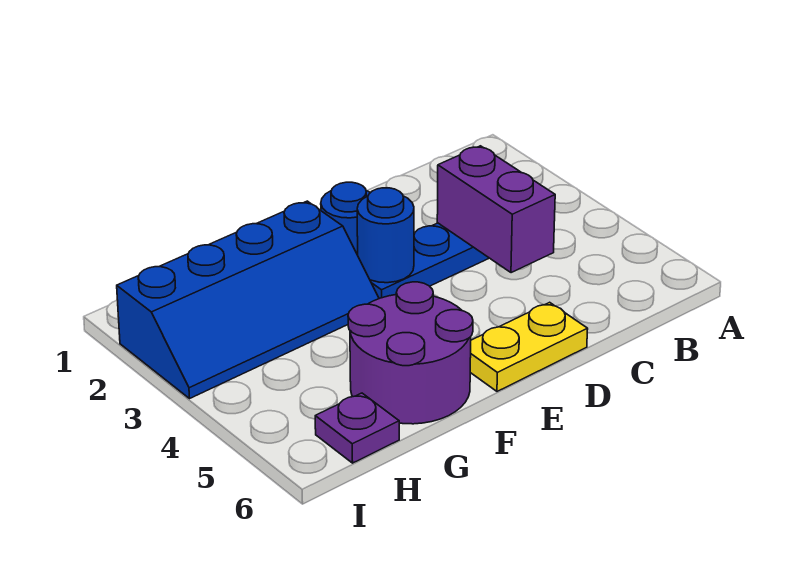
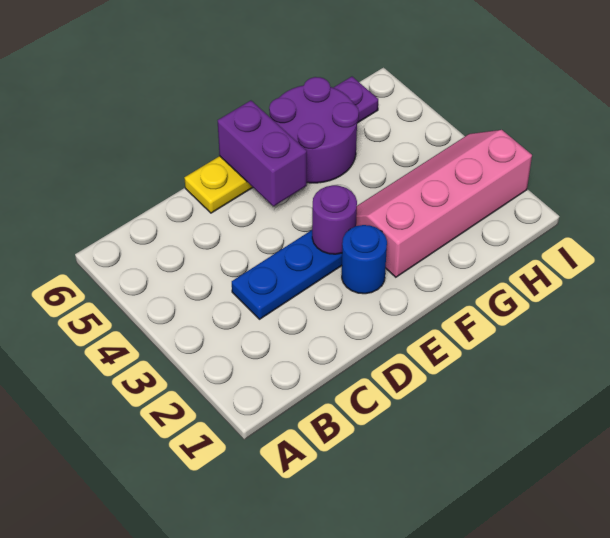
purple brick C3:C4 level 2 -> purple brick E5:E6 level 2
blue round brick E3 level 2 -> purple round brick E3 level 2
blue slope F2:I3 level 1 top 2 -> pink slope F2:I3 level 1 top 2

